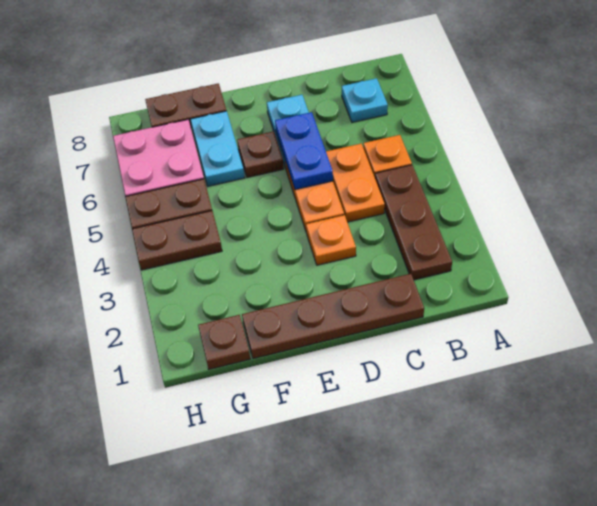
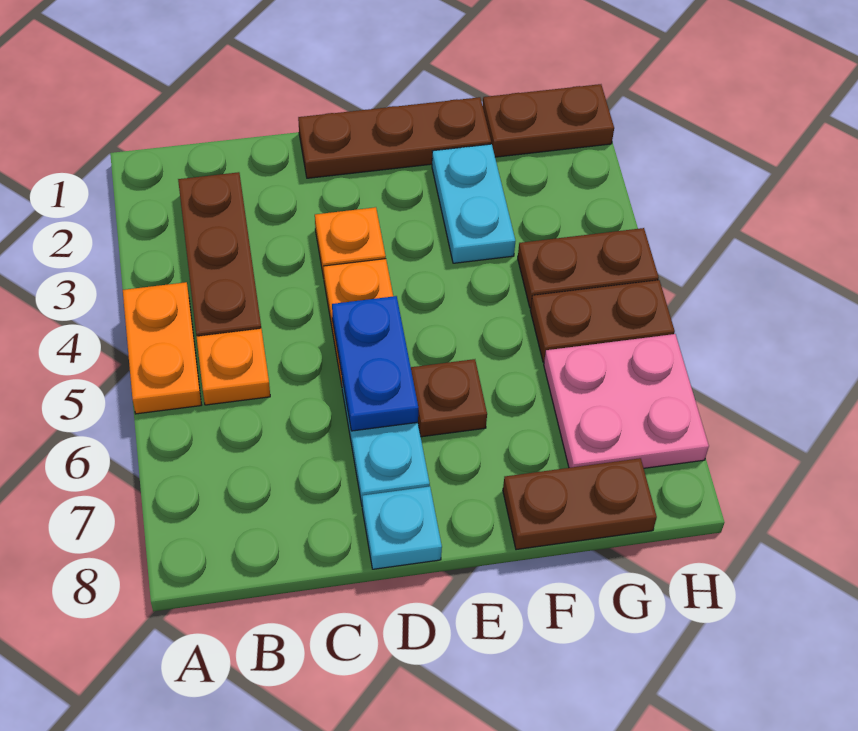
cyan plate B7 level 1 -> cyan plate D8 level 1
brown plate C1:F1 level 1 -> brown plate D1:F1 level 1
orange plate C4:C5 level 1 -> orange plate A4:A5 level 1
cyan plate F6:F7 level 1 -> cyan plate F2:F3 level 1
brown plate G1 level 1 -> brown plate G1:H1 level 1

